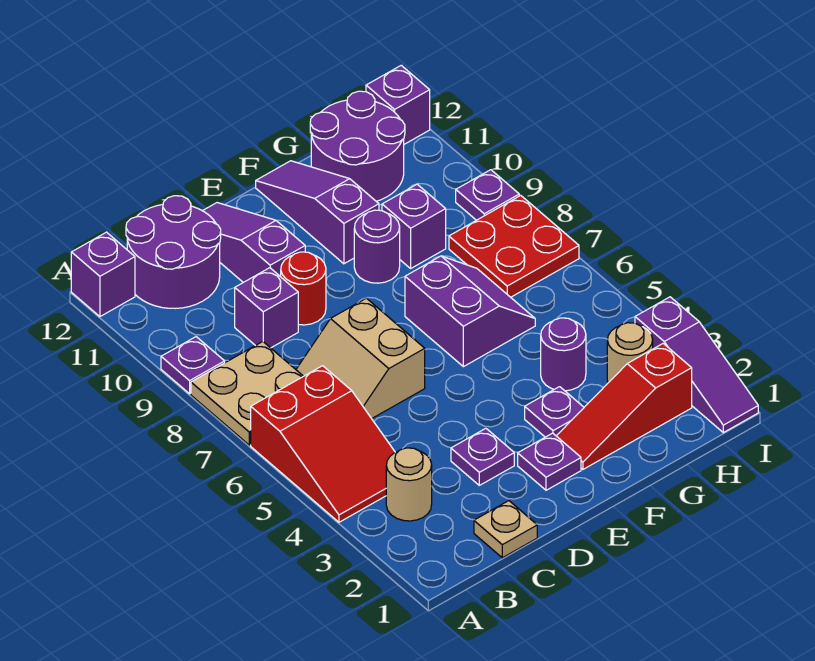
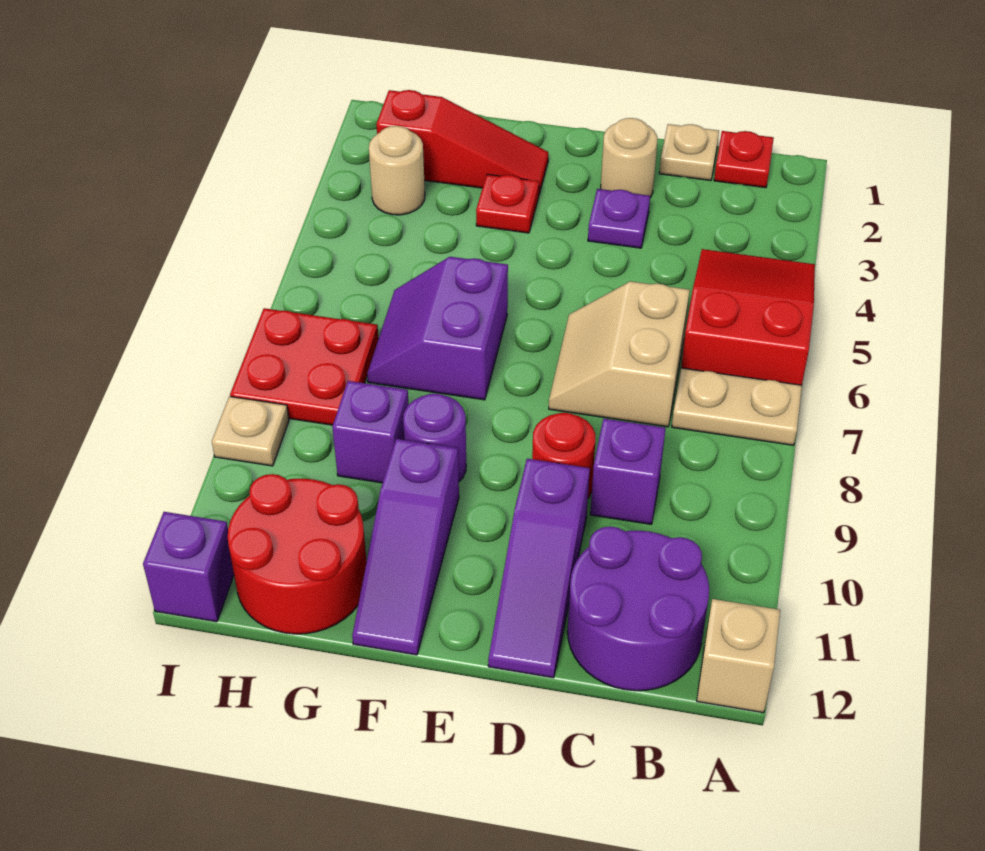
tan plate A7:B8 level 1 -> tan plate A7:B7 level 1
purple plate A9 level 1 -> none
purple brick A12 level 1 -> tan brick A12 level 1
none -> red plate B1 level 1
tan round brick B3 level 1 -> tan round brick D2 level 1
tan slope C6:D7 level 1 top D -> tan slope C6:D7 level 1 top C
purple plate E2 level 1 -> none
purple plate F3 level 1 -> red plate F3 level 1
purple round brick G4 level 1 -> none
purple round brick G11:H12 level 1 -> red round brick G11:H12 level 1
purple slope I1:I3 level 1 top 3 -> none
purple plate I9 level 1 -> tan plate I9 level 1

